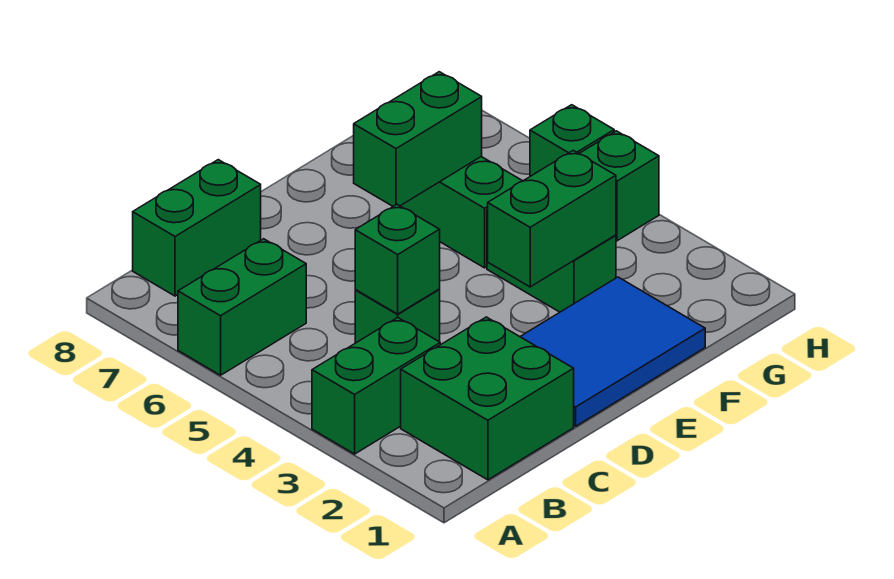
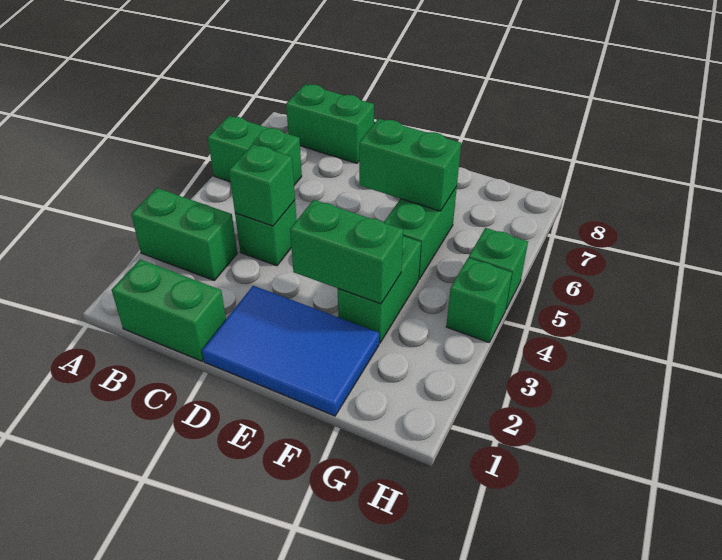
green brick B1:C2 level 1 -> green brick B1:C1 level 1

